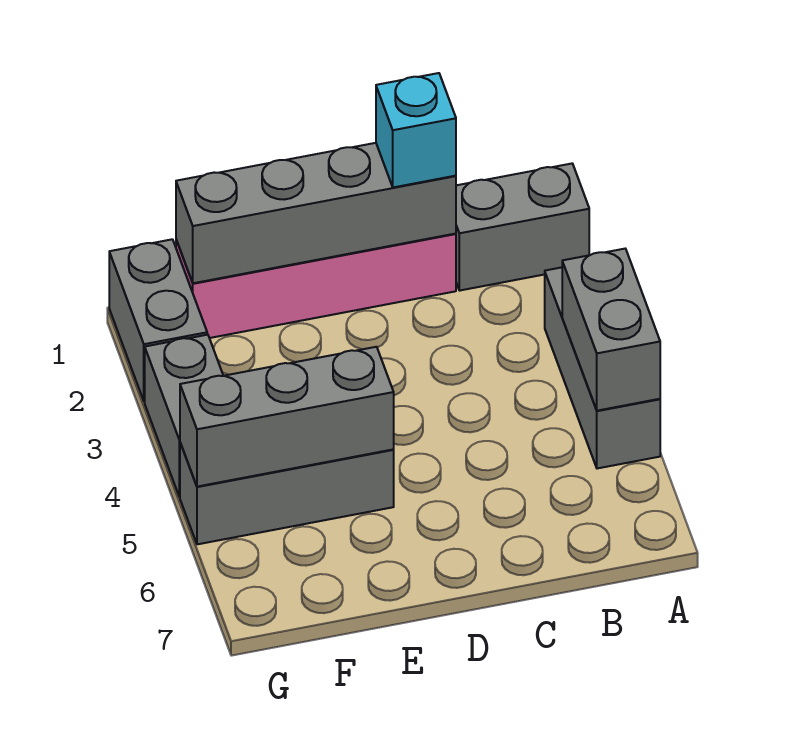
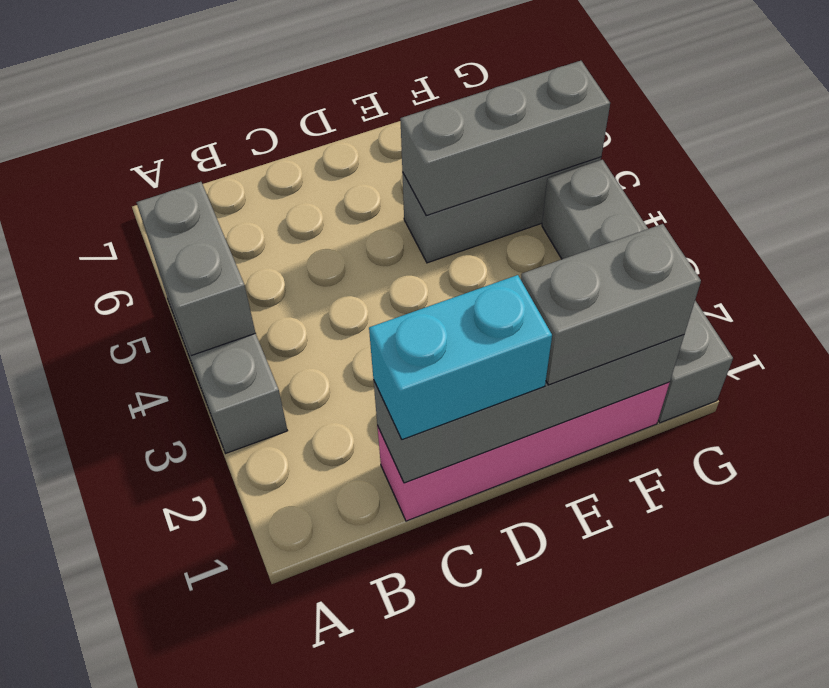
grey brick A1:B1 level 1 -> grey brick E1:F1 level 3
cyan brick C1 level 3 -> cyan brick C1:D1 level 3

